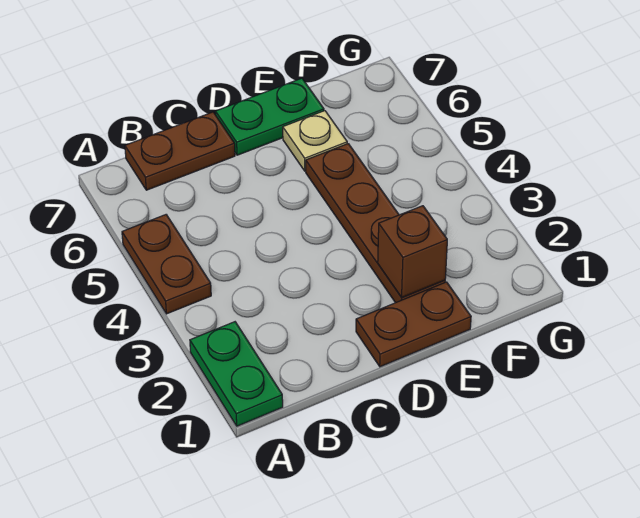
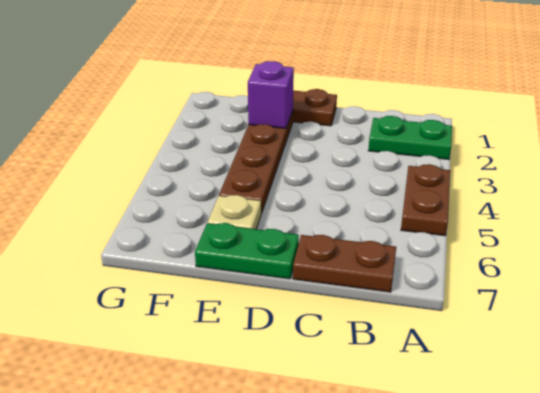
green plate A1:A2 level 1 -> green plate A2:B2 level 1
brown brick E2 level 2 -> purple brick E2 level 2

